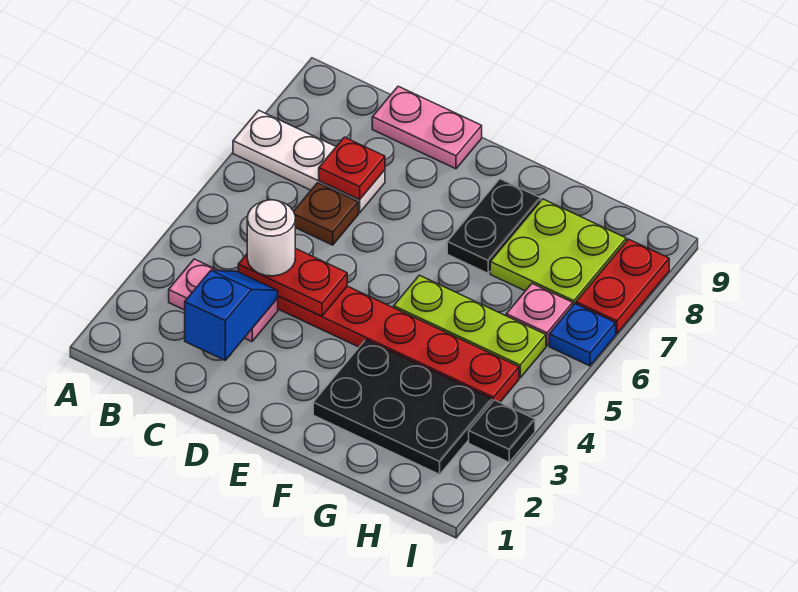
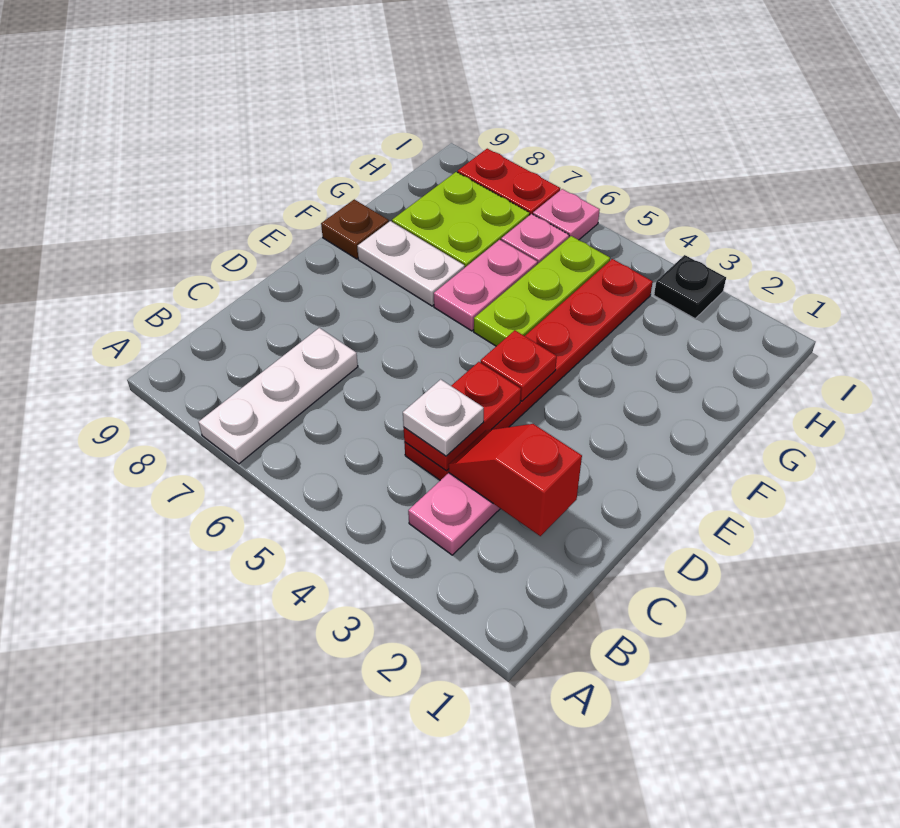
blue slope C2:C3 level 2 top 2 -> red slope C2:C3 level 2 top 2
white round brick C4 level 3 -> white plate C4 level 3
brown plate C6 level 1 -> brown plate F9 level 1
red plate C7 level 2 -> red plate E4 level 2
pink plate C9:D9 level 1 -> pink plate F6:G6 level 1
black plate F2:H3 level 1 -> none
black plate F7:F8 level 1 -> white plate F7:F8 level 1
blue plate I6 level 1 -> pink plate I6 level 1

